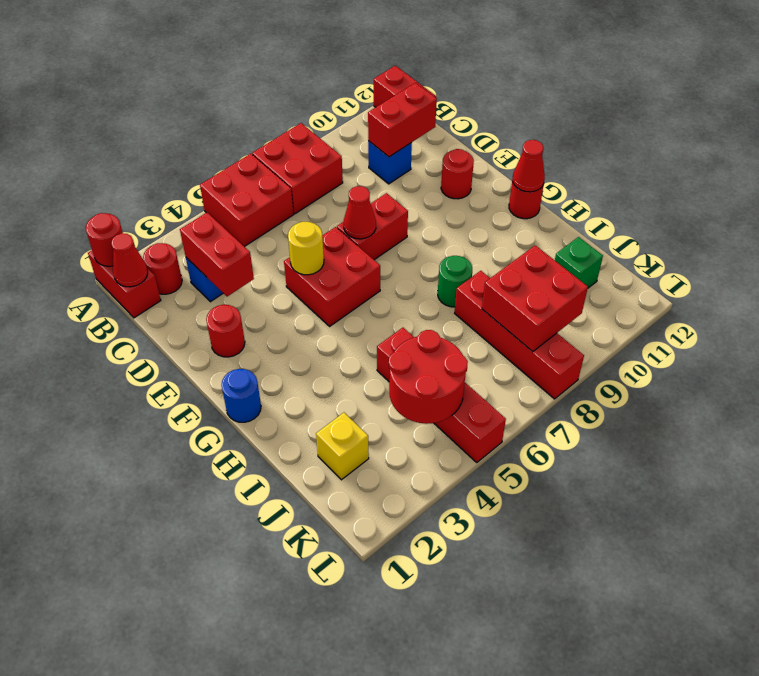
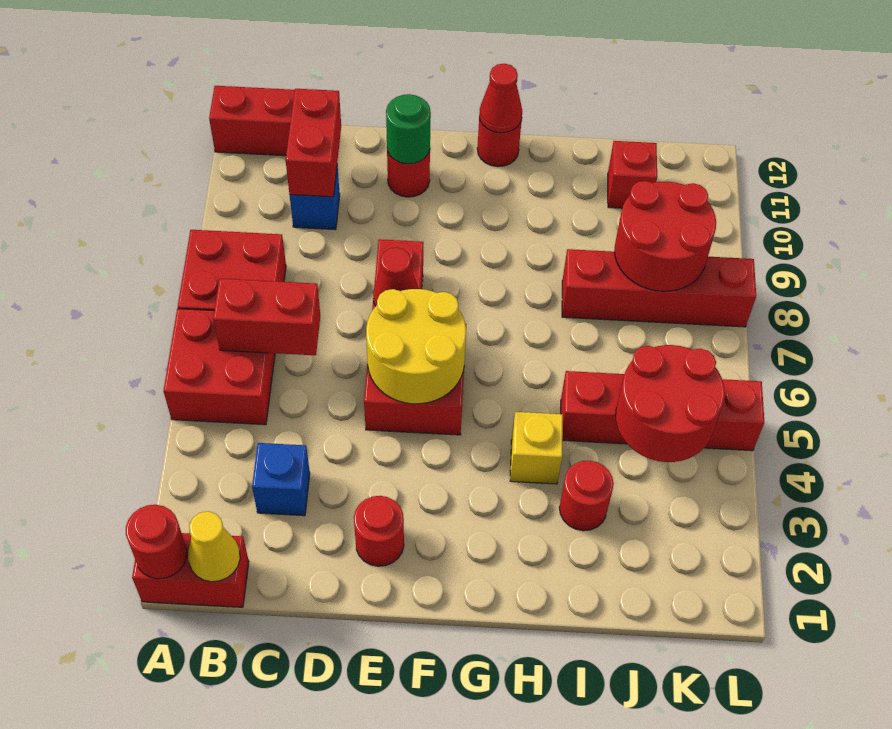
red cone B1 level 2 -> yellow cone B1 level 2
red round brick B2 level 1 -> red round brick I3 level 1
red brick C3:D3 level 2 -> red brick B6:C6 level 2
yellow round brick E5 level 2 -> yellow round brick E5:F6 level 2
blue round brick G1 level 1 -> none
green round brick H8 level 1 -> green round brick E11 level 2
yellow brick J2 level 1 -> yellow brick H4 level 1
red brick J8:K9 level 2 -> red round brick J8:K9 level 2
green brick J11 level 1 -> red brick J11 level 1

